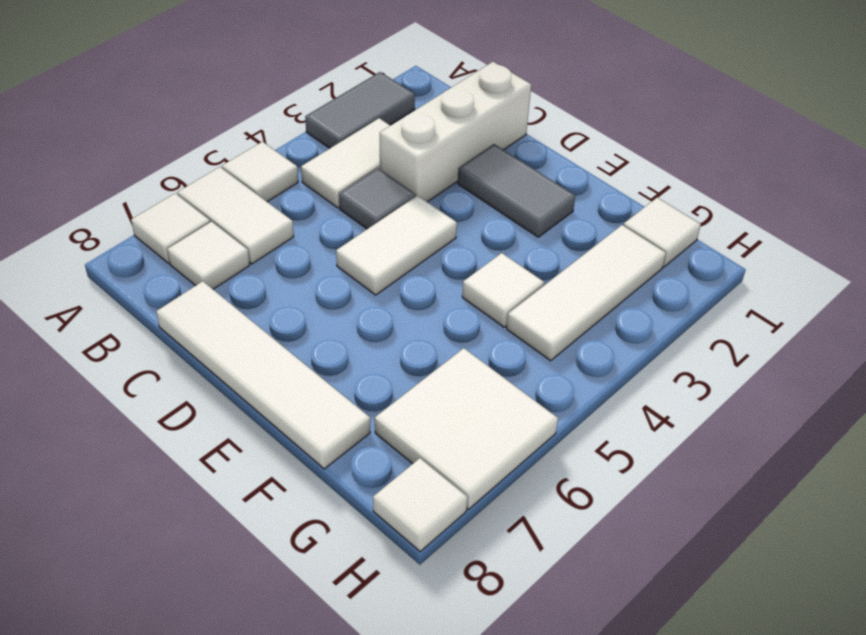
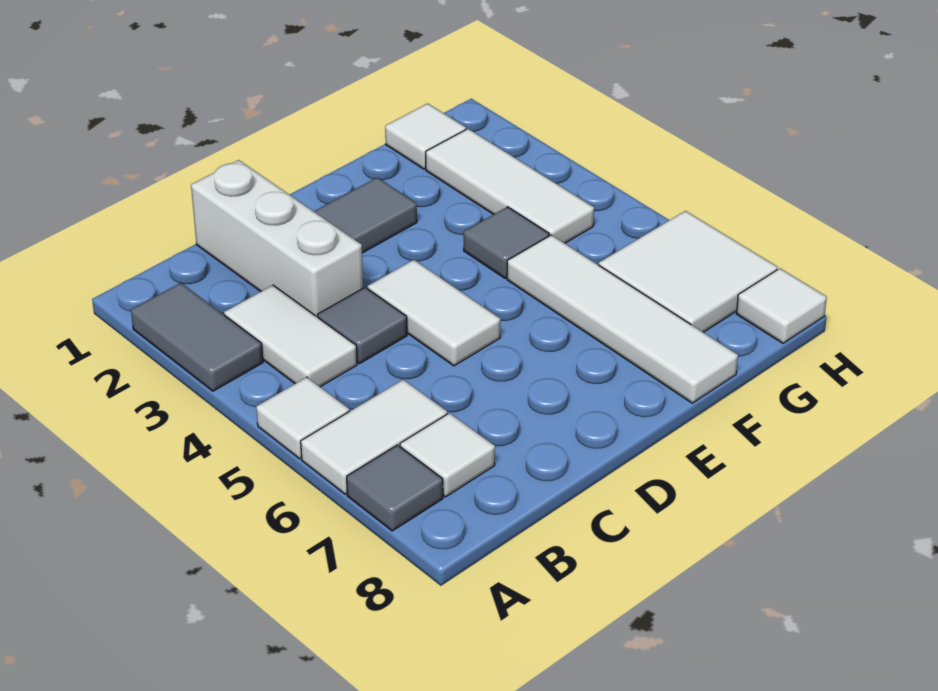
white tile A7 level 1 -> grey tile A7 level 1
white tile C8:F8 level 1 -> white tile F5:F8 level 1
white tile F4 level 1 -> grey tile F4 level 1

